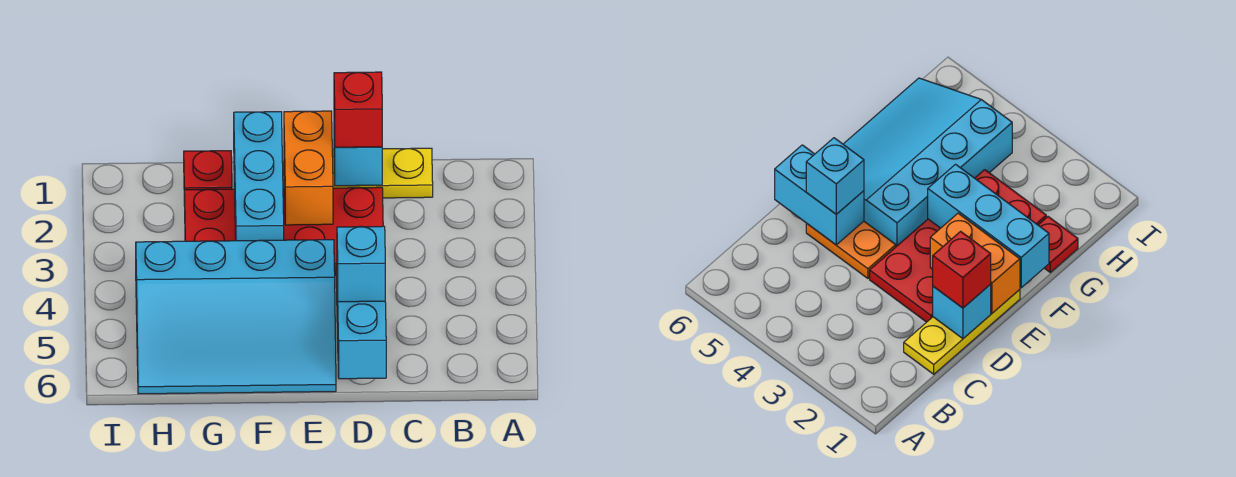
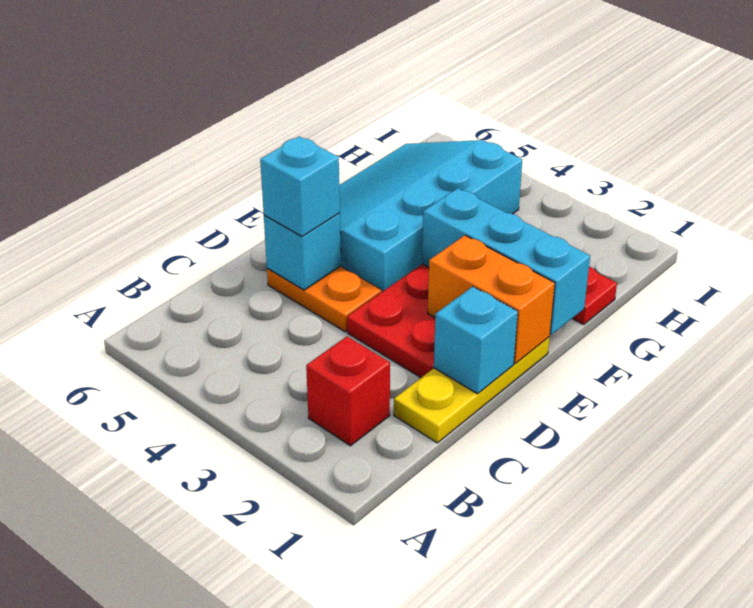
red brick D1 level 3 -> red brick B2 level 1
cyan brick D5:D6 level 2 -> cyan brick D5 level 2

